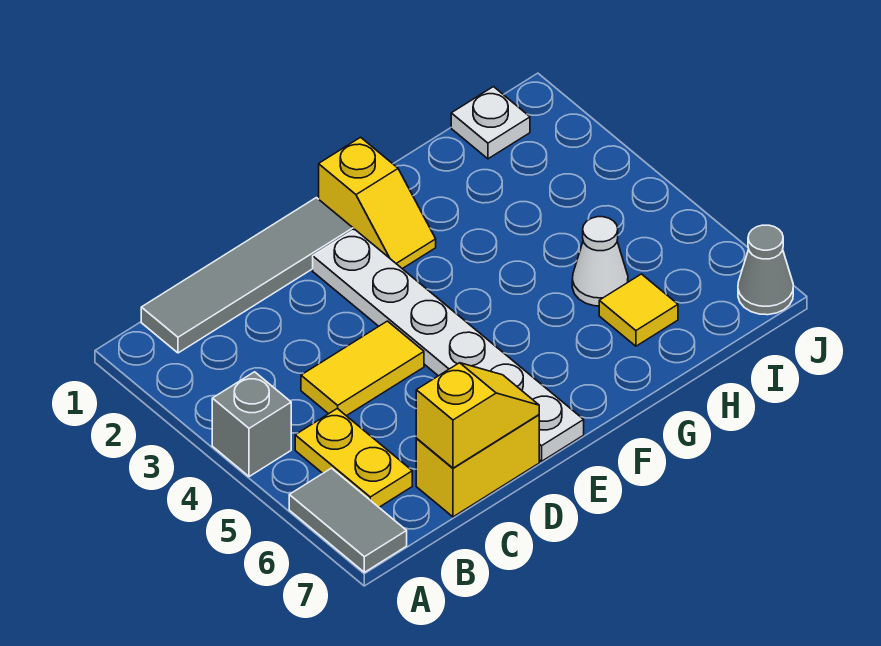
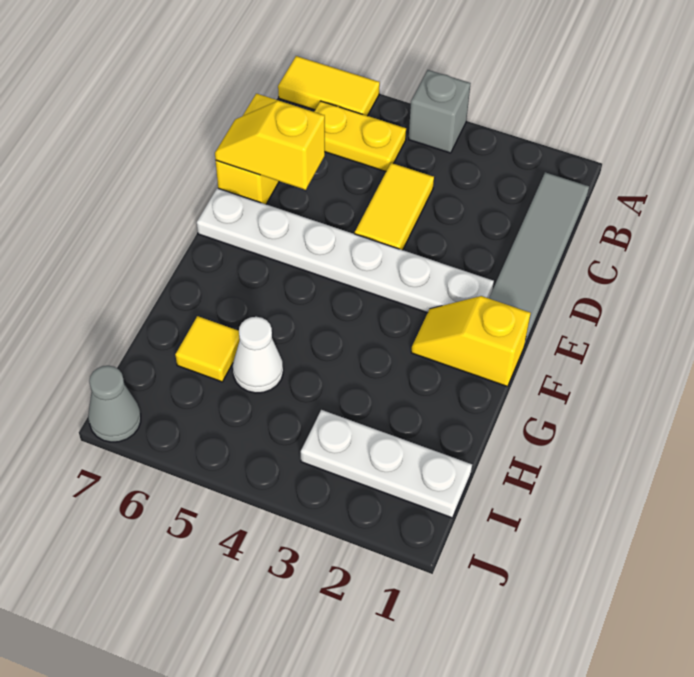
grey tile A6:A7 level 1 -> yellow tile A6:A7 level 1
yellow slope C7:D7 level 2 top C -> yellow slope D6:D7 level 2 top 6
white plate I1 level 1 -> white plate I1:I3 level 1

